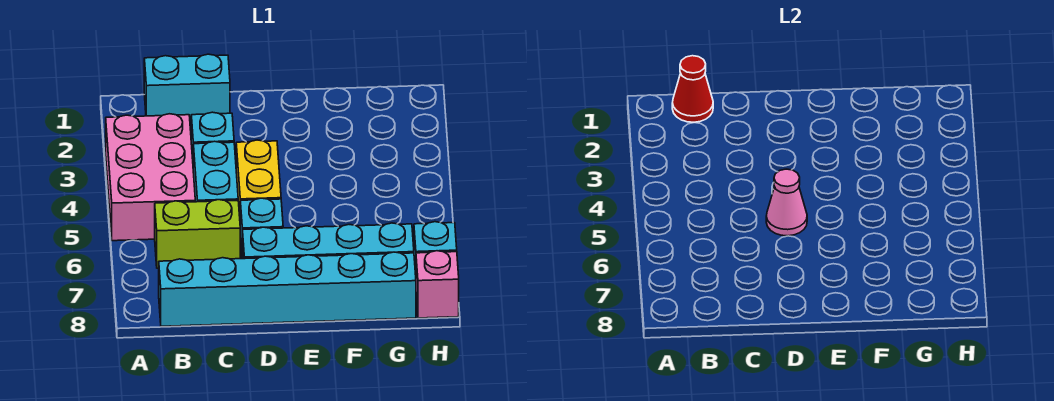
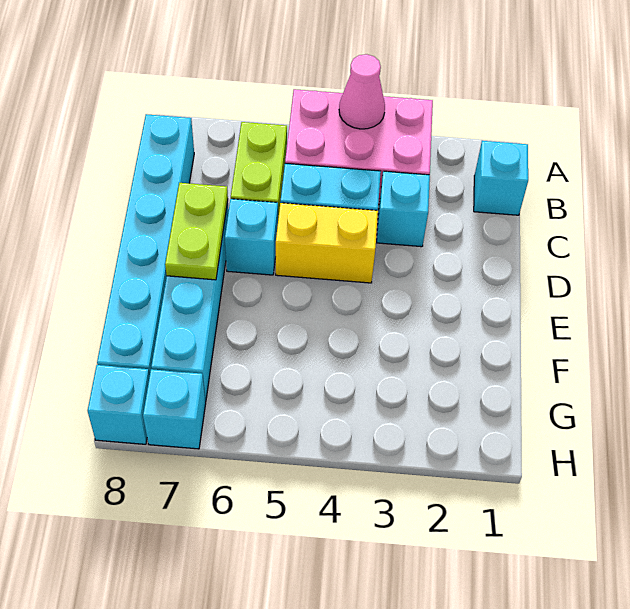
cyan brick B1:C1 level 1 -> cyan brick B1 level 1
red cone B1 level 2 -> none
pink cone D5 level 2 -> pink cone A4 level 2
none -> lime plate D7:E7 level 2
pink brick H8 level 1 -> cyan brick H8 level 1

